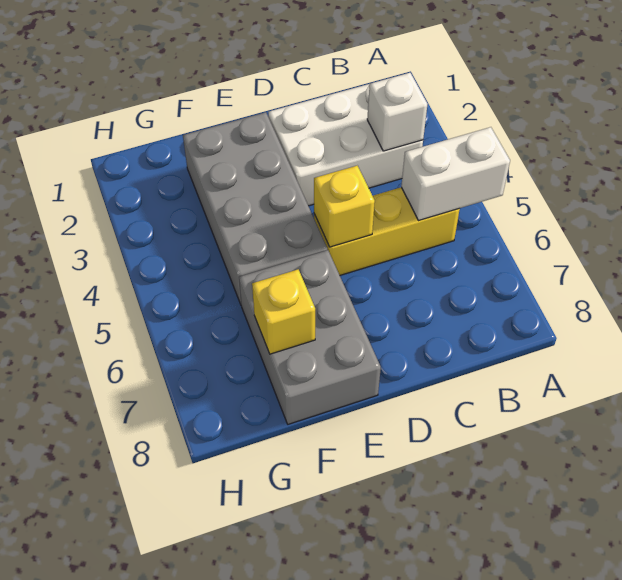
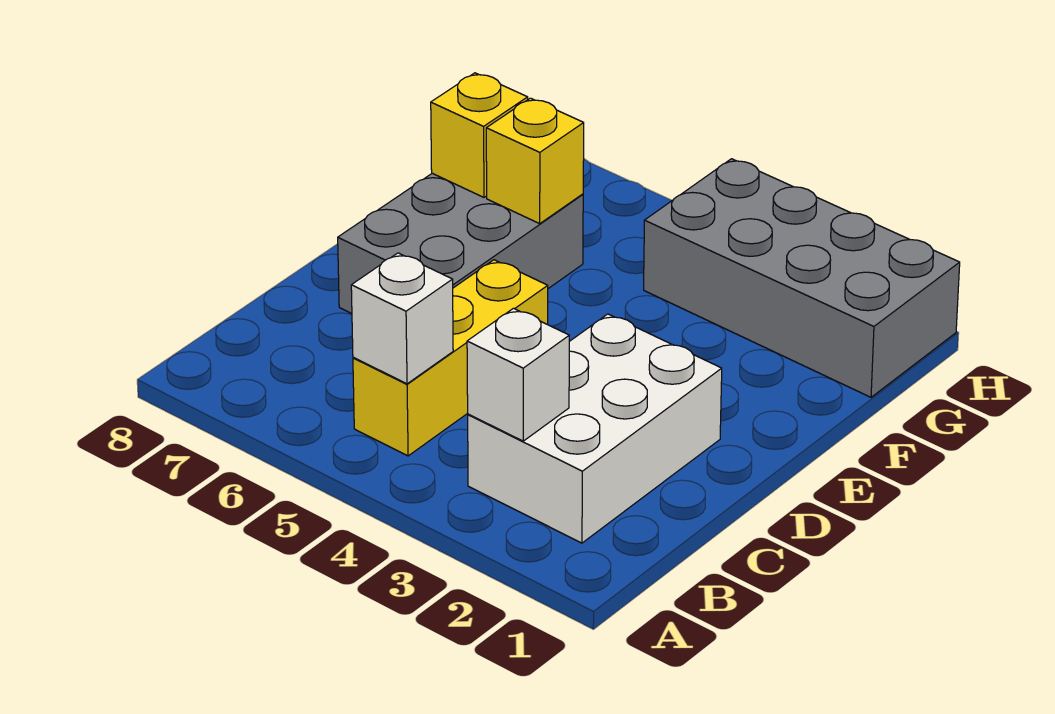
white brick A5:B5 level 2 -> white brick B5 level 2
yellow brick D5 level 2 -> yellow brick F6 level 2
grey brick E2:F5 level 1 -> grey brick G1:H4 level 1
grey brick E6:F8 level 1 -> grey brick D6:F7 level 1

